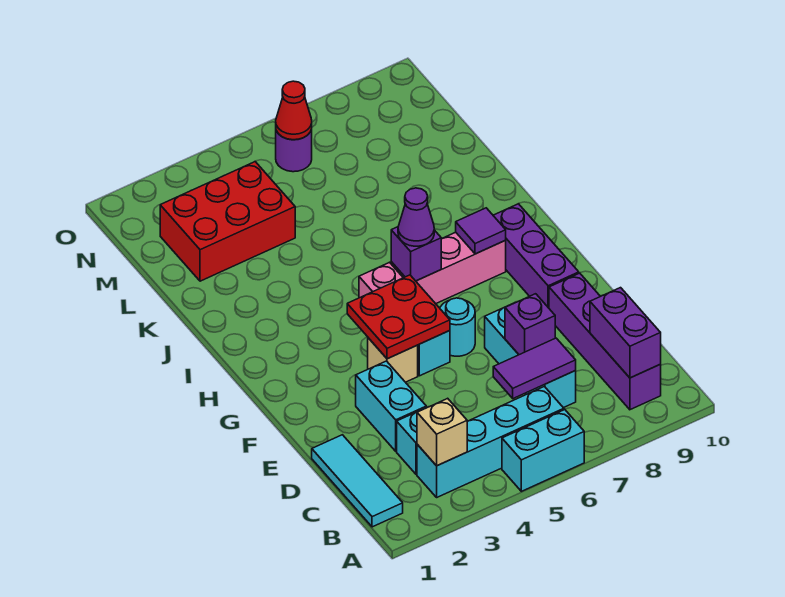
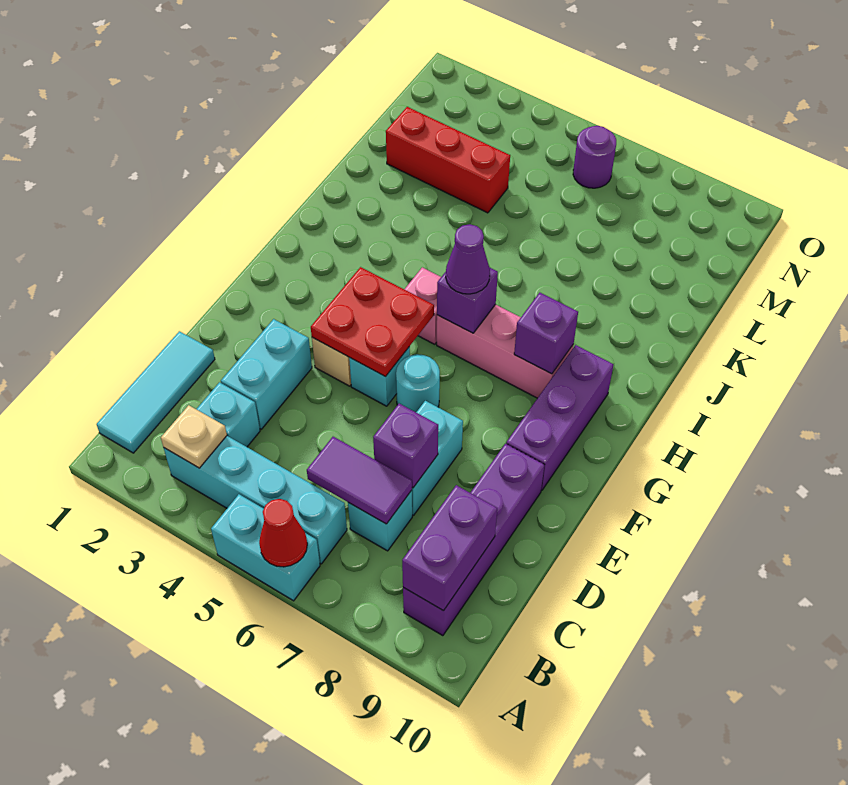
tan brick B3 level 2 -> tan plate B3 level 2
purple tile H8 level 2 -> purple brick H8 level 2
red brick L2:M4 level 1 -> red brick L2:L4 level 1
red cone N6 level 2 -> red cone A6 level 2

